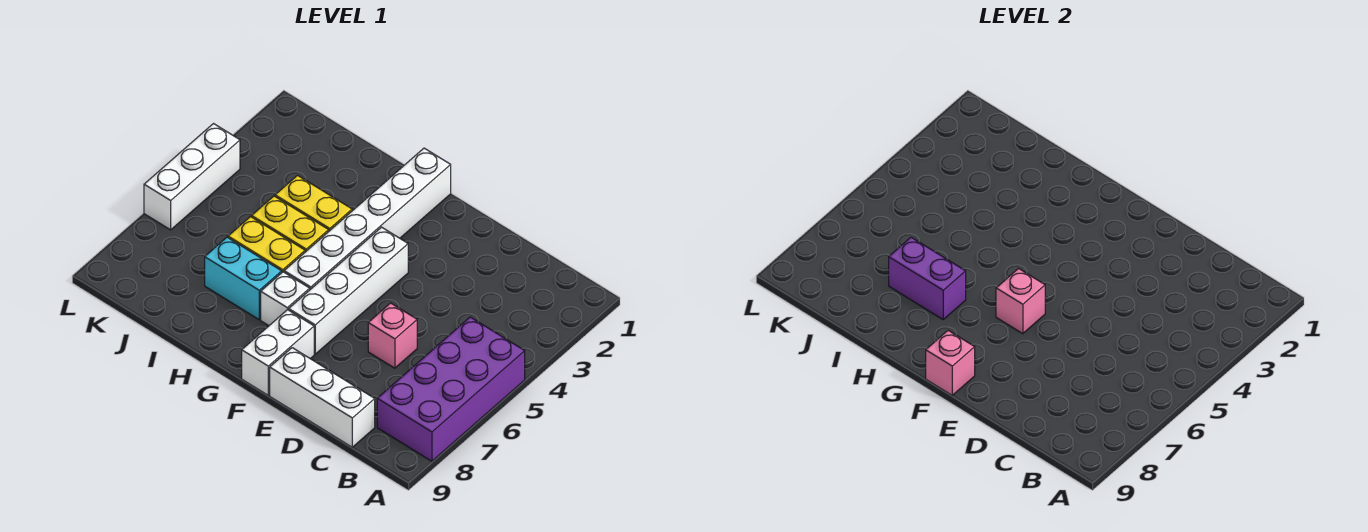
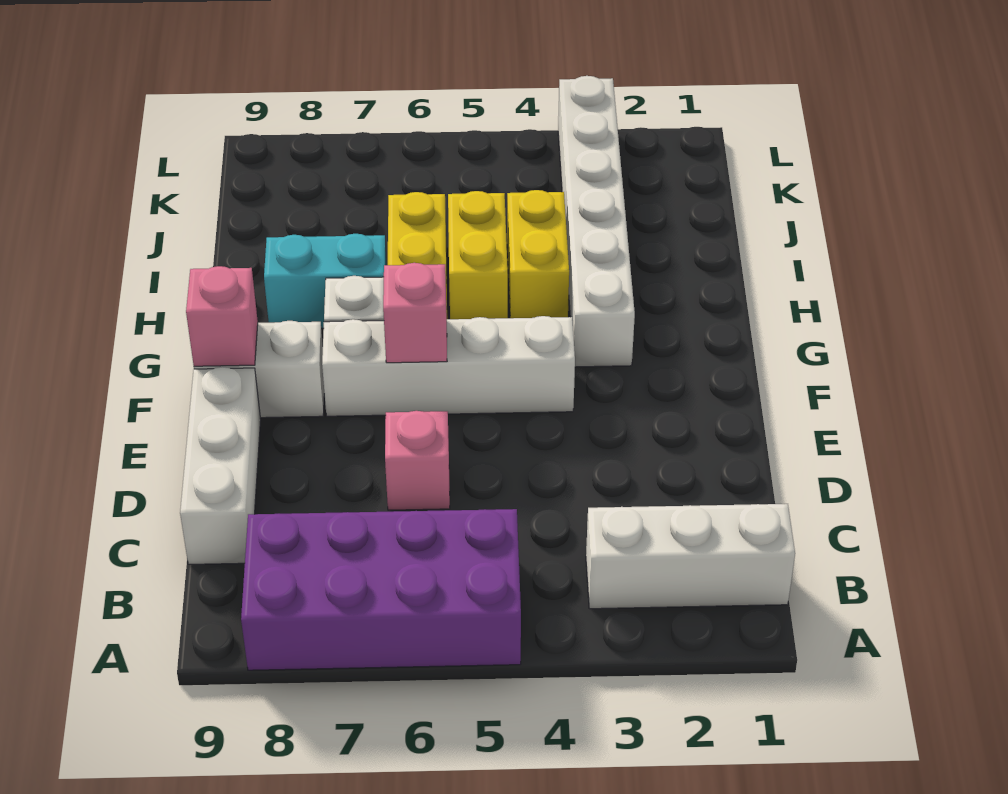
white brick G1:G6 level 1 -> white brick G3:L3 level 1
cyan brick H7:I7 level 1 -> cyan brick H7:H8 level 1
purple brick H7:I7 level 2 -> none
white brick L4:L6 level 1 -> white brick B1:B3 level 1

